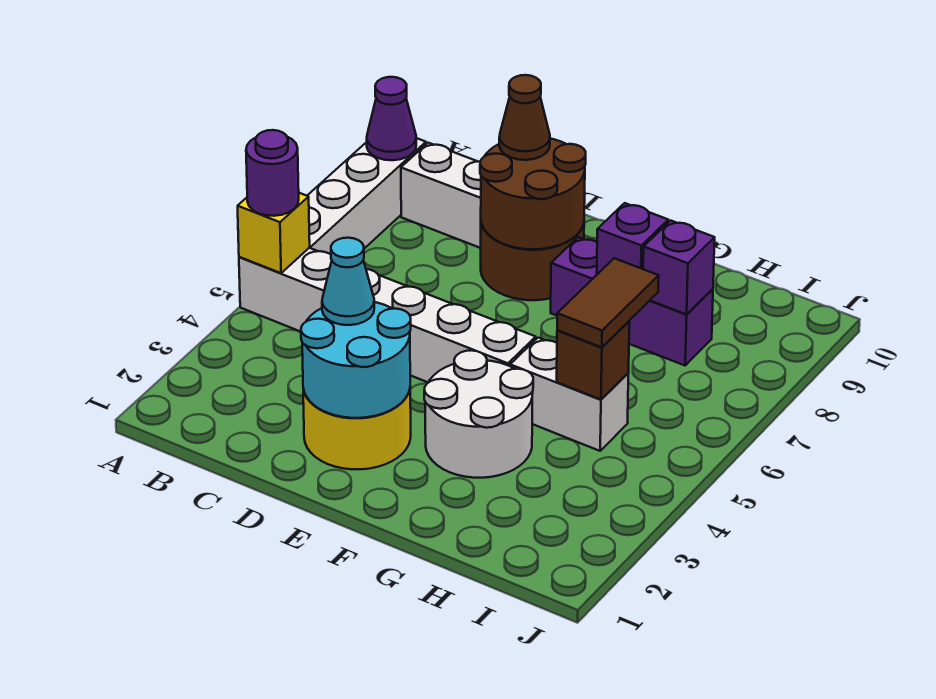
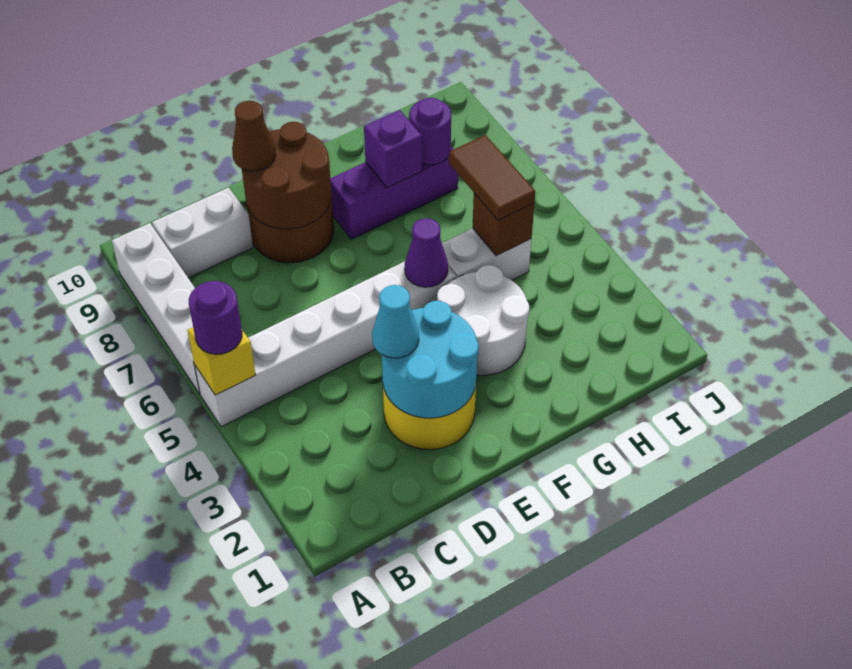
purple cone A9 level 2 -> purple cone F5 level 2
purple brick H8 level 2 -> purple round brick H8 level 2

